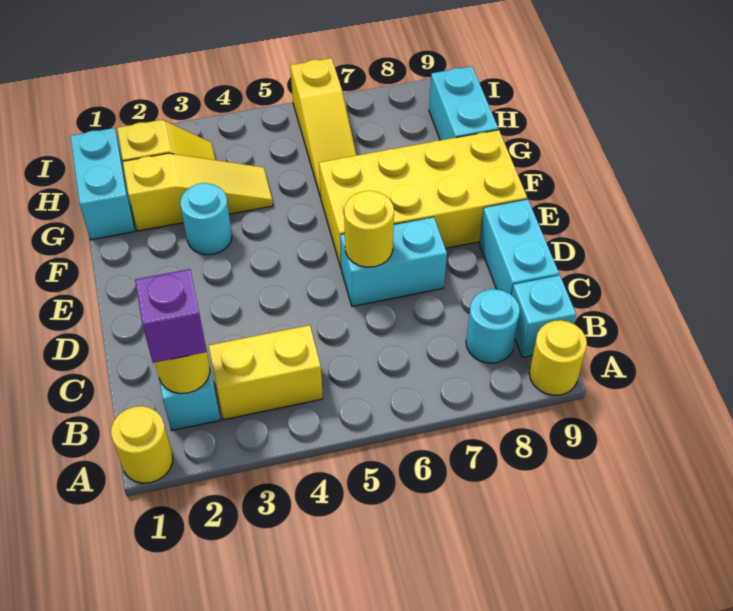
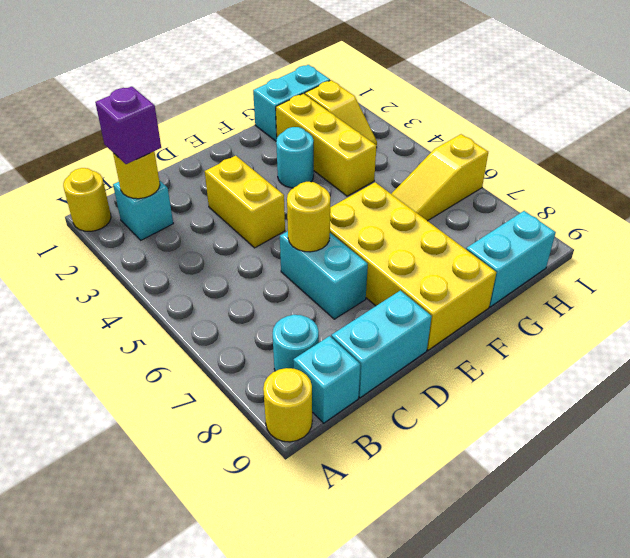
yellow brick B3:B4 level 1 -> yellow brick D3:D4 level 1
yellow slope G2:G4 level 1 top 2 -> yellow brick G2:G4 level 1

